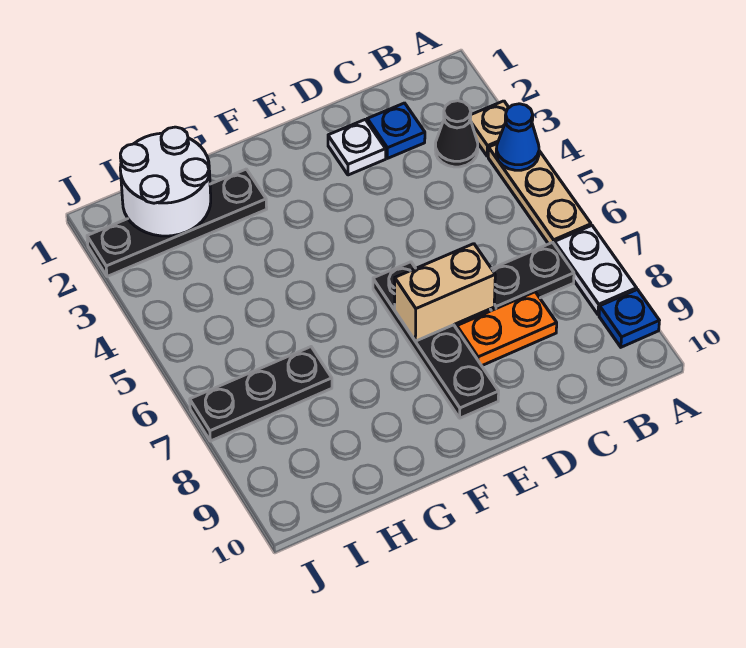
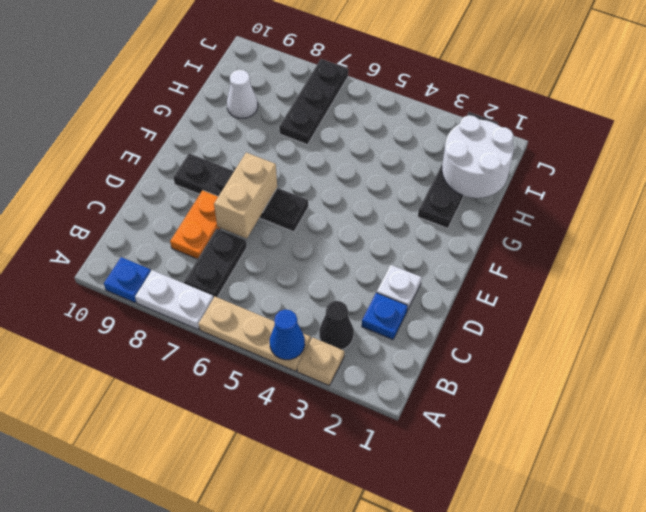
none -> white cone H9 level 1

